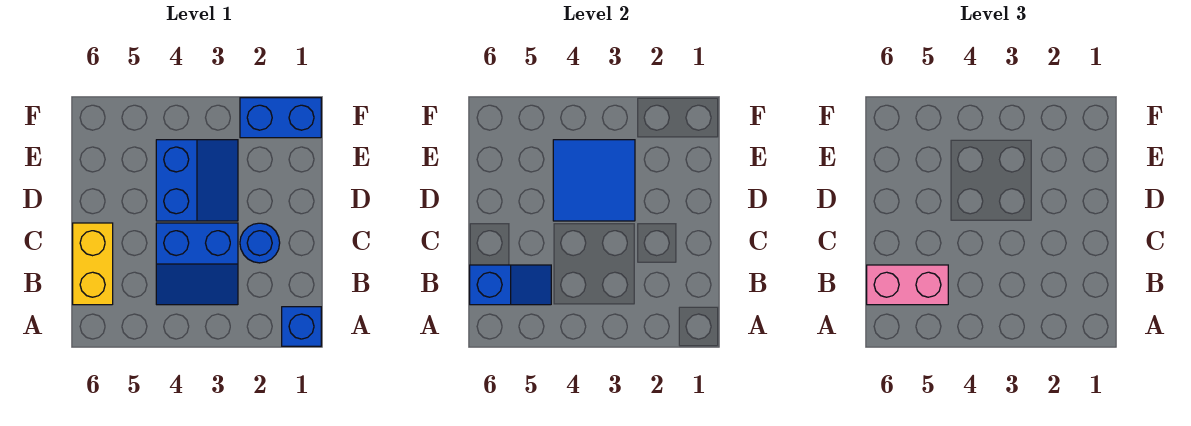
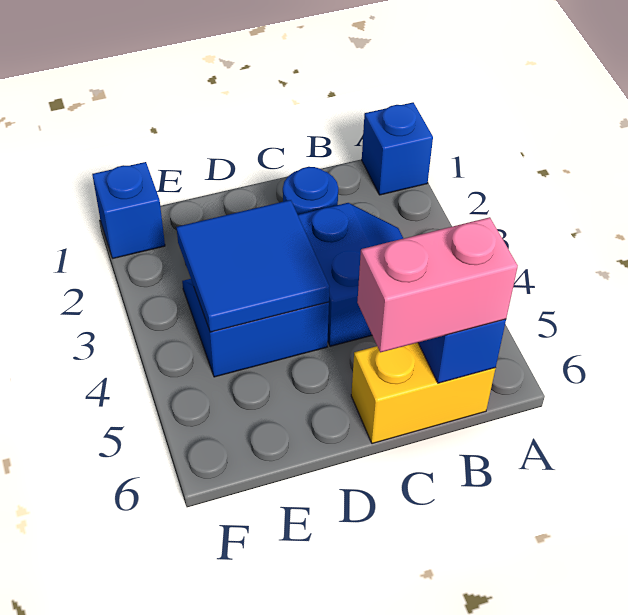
pink brick B5:B6 level 3 -> pink brick B6:C6 level 3
blue brick F1:F2 level 1 -> blue brick F1 level 1

